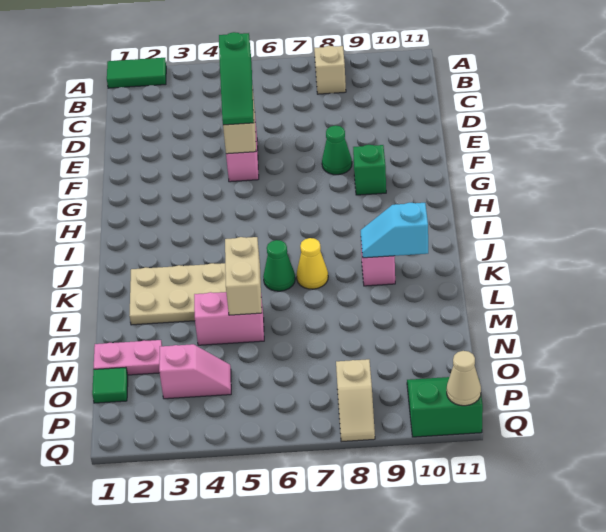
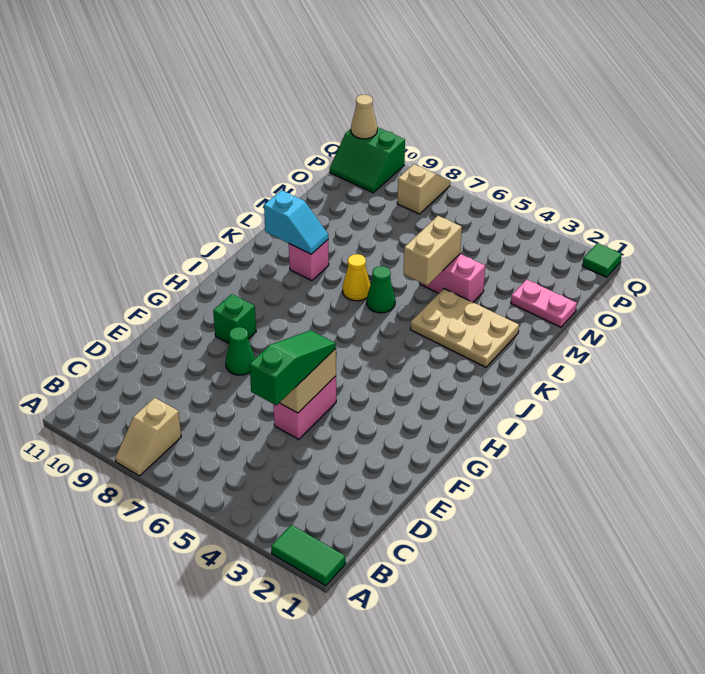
green tile O1 level 1 -> green tile Q1 level 1
pink slope O3:O4 level 1 top 3 -> none

